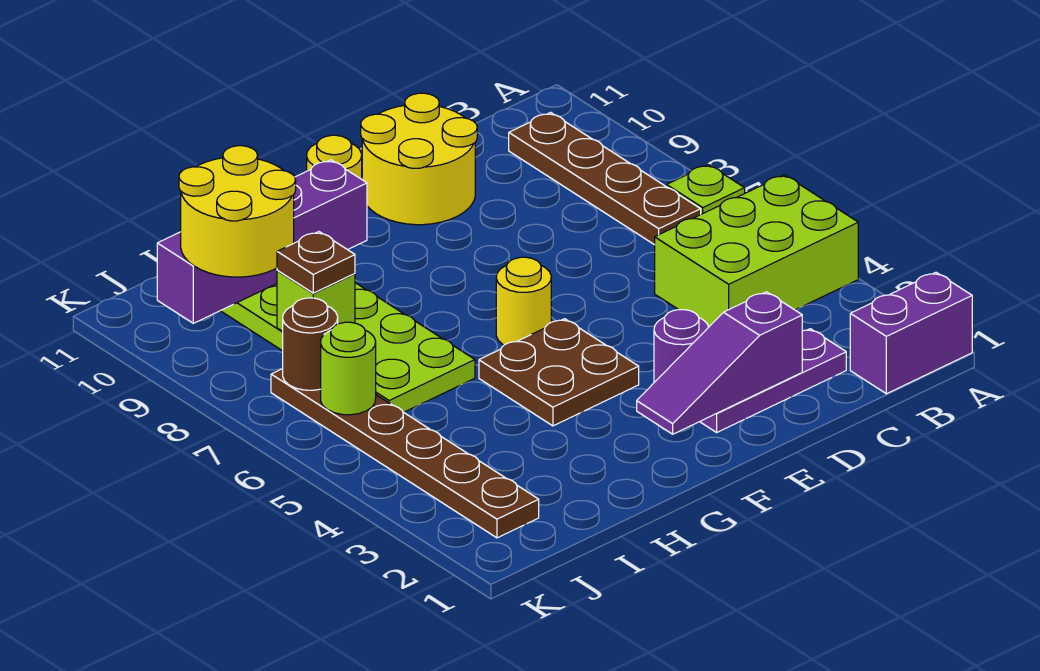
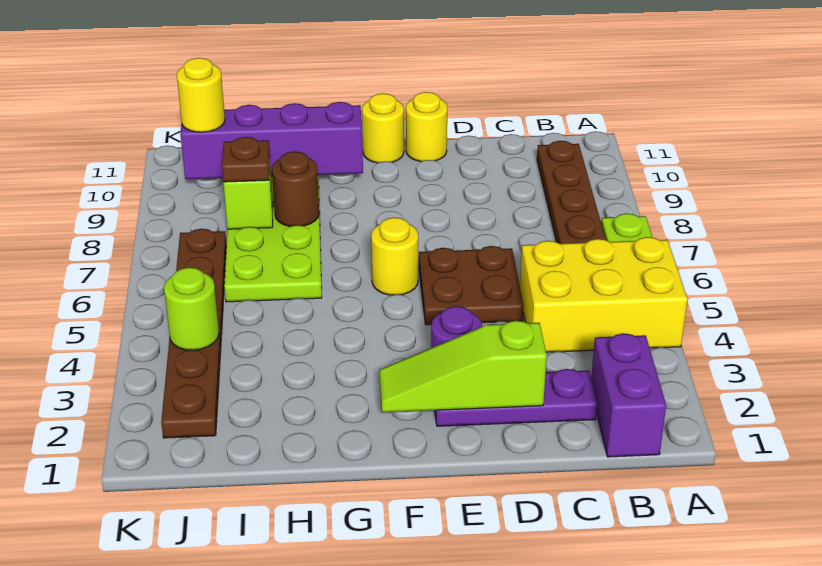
purple brick A1:B1 level 1 -> purple brick B1:B2 level 1
lime brick A4:C5 level 1 -> yellow brick A4:C5 level 1
purple slope D2:F2 level 2 top D -> lime slope D2:F2 level 2 top D
yellow round brick D10:E11 level 1 -> yellow round brick E11 level 1
brown plate F4:G5 level 1 -> brown plate D5:E6 level 1
yellow round brick I9:J10 level 3 -> yellow round brick J10 level 3
lime round brick J6 level 2 -> lime round brick J4 level 2
brown round brick J7 level 2 -> brown round brick H8 level 2

